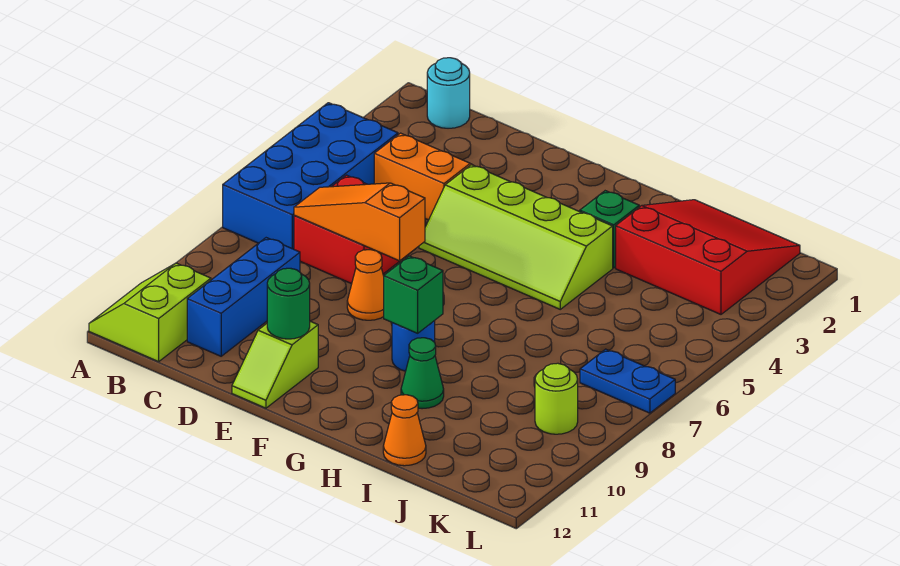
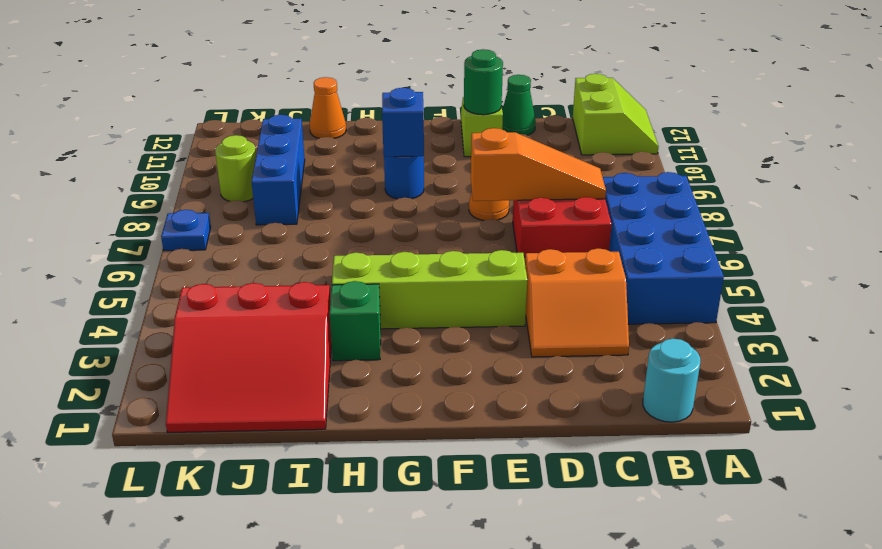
blue brick C9:C11 level 1 -> blue brick J8:J10 level 1
green brick G9 level 2 -> blue brick G9 level 2
green cone H10 level 1 -> green cone D12 level 1
blue plate K7:L7 level 1 -> blue plate L7 level 1

